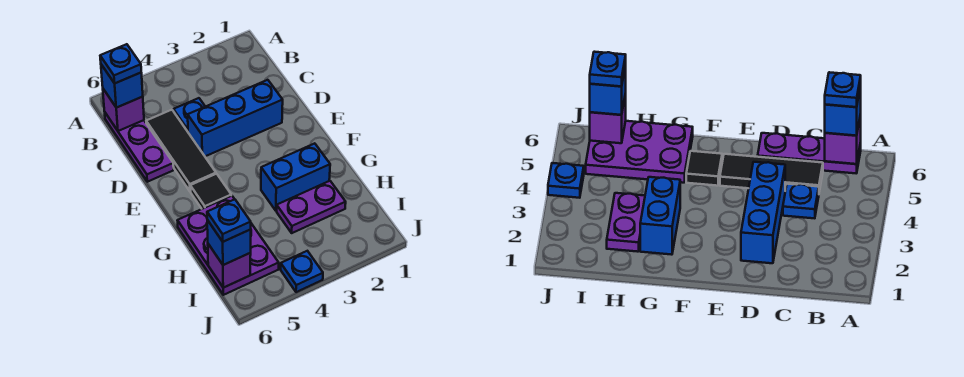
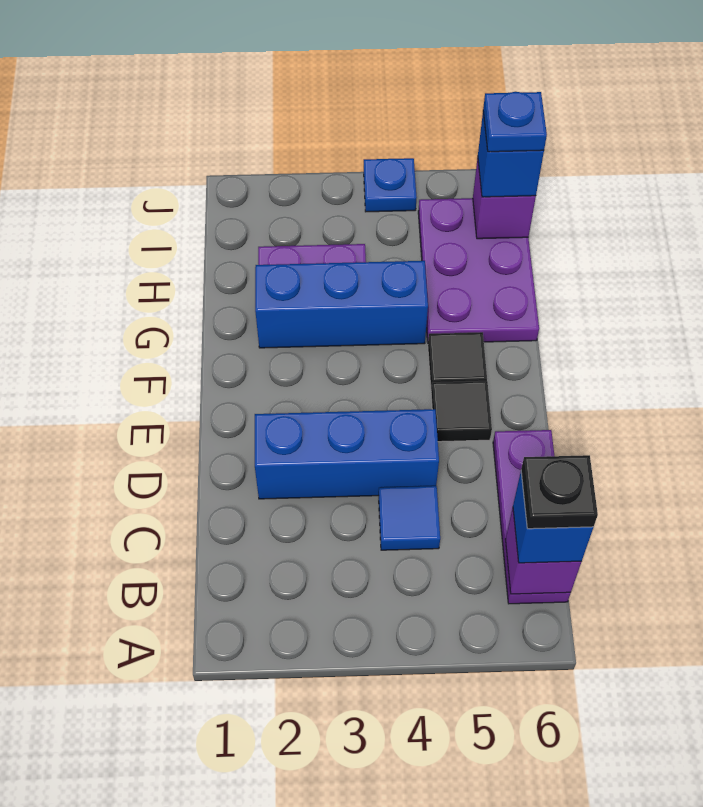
blue plate B6 level 4 -> black plate B6 level 4
blue plate C4 level 1 -> blue tile C4 level 1
black tile C5:E5 level 1 -> black tile E5 level 1
blue brick G2:G3 level 1 -> blue brick G2:G4 level 1

